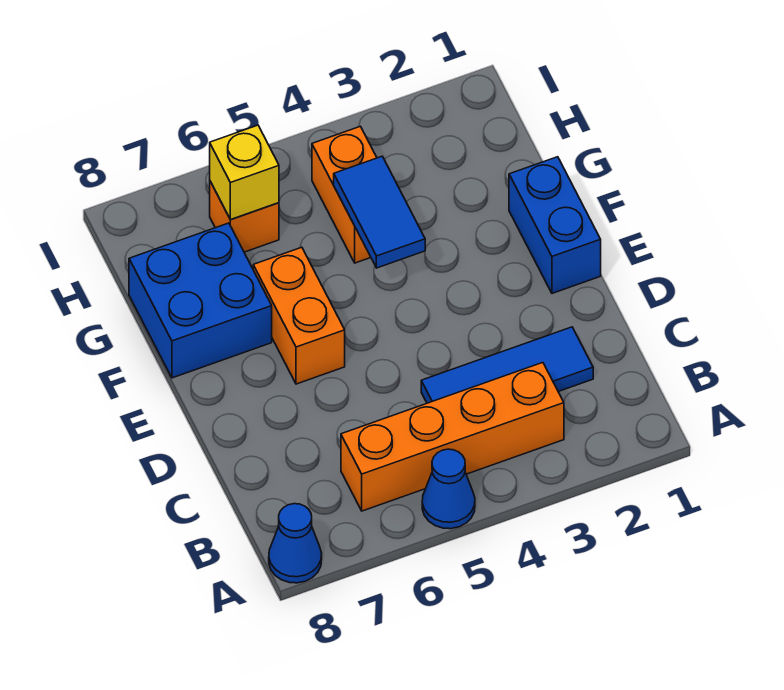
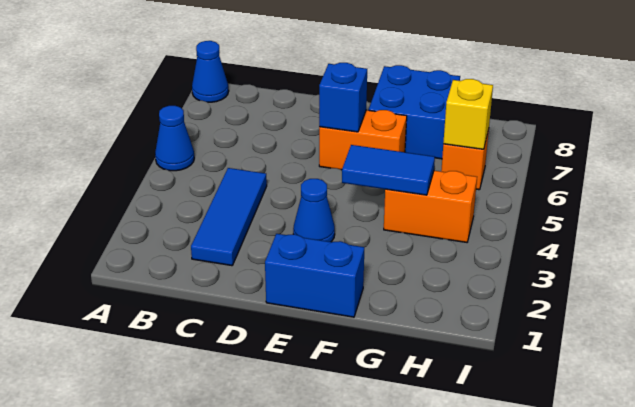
orange brick B3:B6 level 1 -> none
none -> blue cone E3 level 1
none -> blue brick E6 level 2

